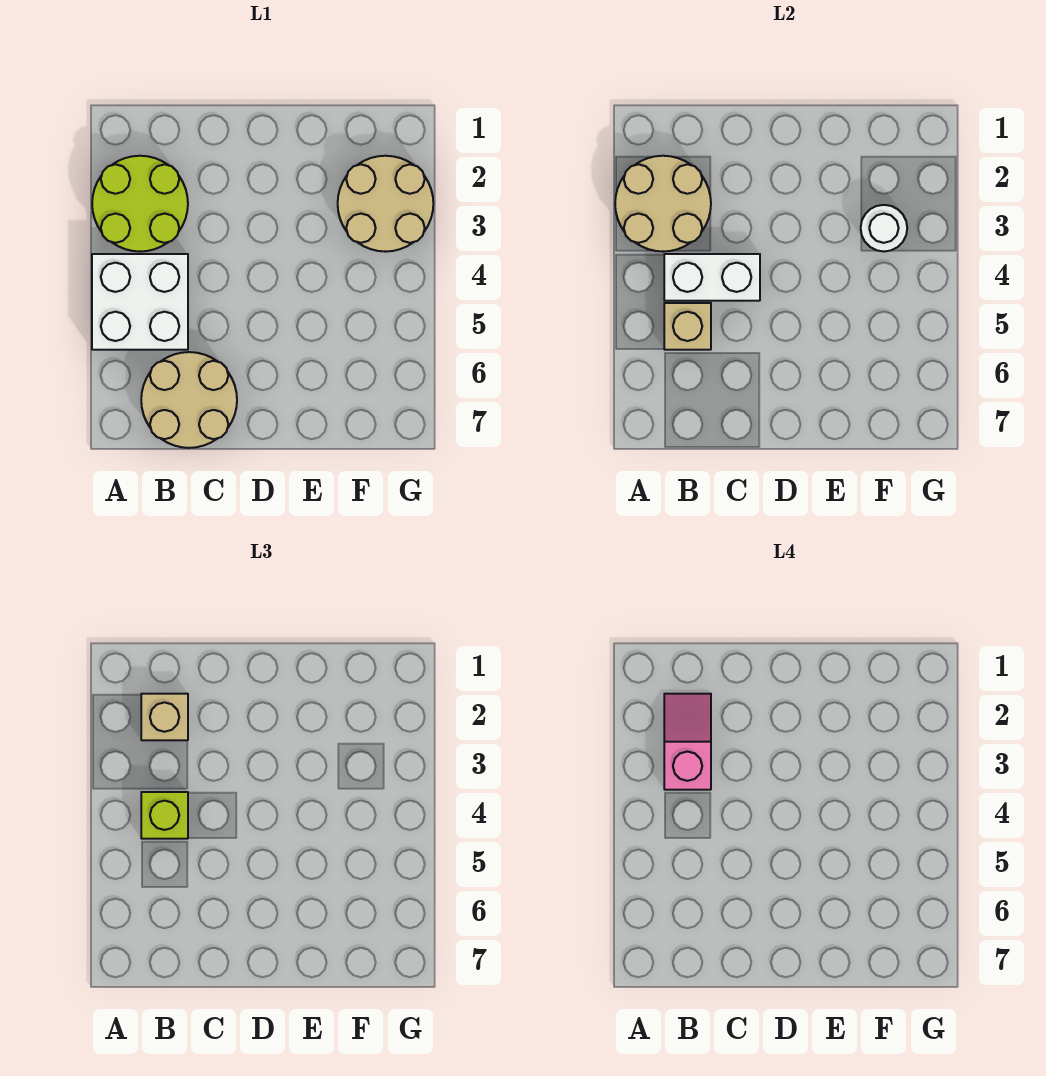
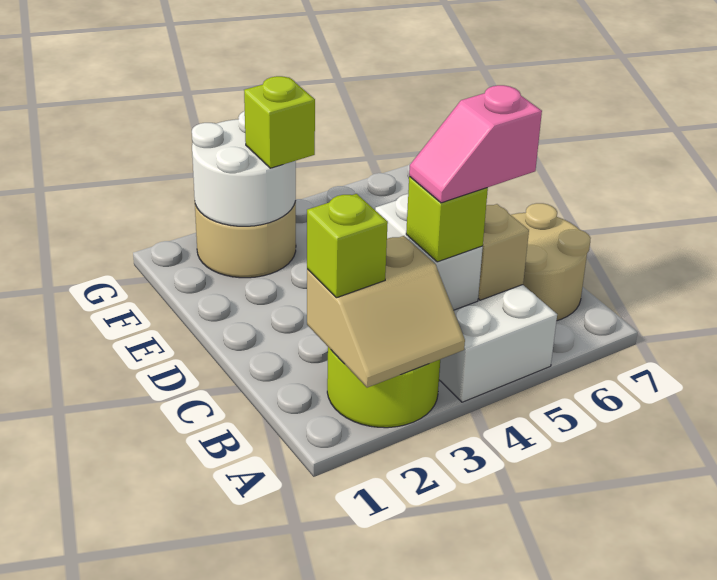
tan round brick A2:B3 level 2 -> tan slope A2:B3 level 2 top B
tan brick B2 level 3 -> lime brick B2 level 3
pink slope B2:B3 level 4 top 3 -> pink slope B4:B5 level 4 top 5
white round brick F3 level 2 -> white round brick F2:G3 level 2
none -> lime brick F3 level 3

